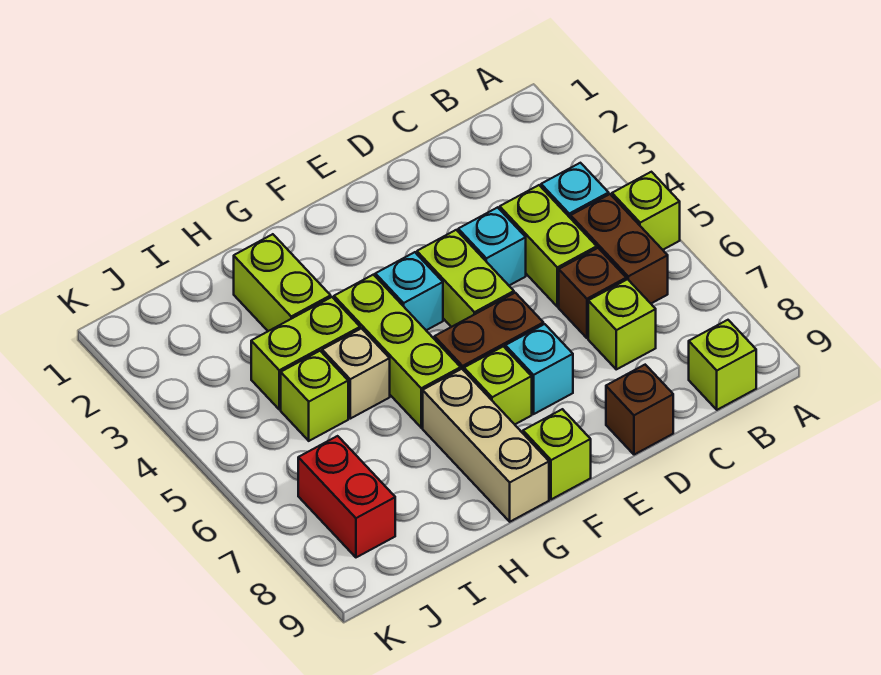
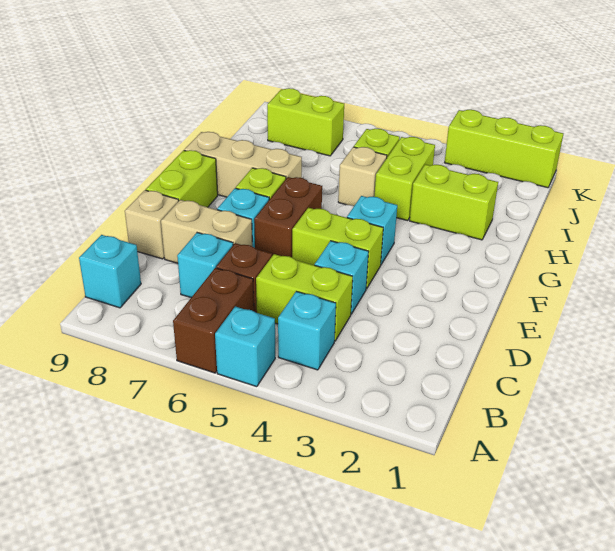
lime brick A5 level 1 -> cyan brick A5 level 1
brown brick B5:B6 level 1 -> brown brick A6:B6 level 1
lime brick B9 level 1 -> cyan brick B9 level 1
lime brick C7 level 1 -> cyan brick C7 level 1
none -> tan brick D7:D8 level 1
brown brick D9 level 1 -> tan brick D9 level 1
lime brick F9 level 1 -> lime brick E9:F9 level 1
lime brick G4:G6 level 1 -> lime brick K1:K3 level 1
red brick J7:J8 level 1 -> lime brick J7:J8 level 1

